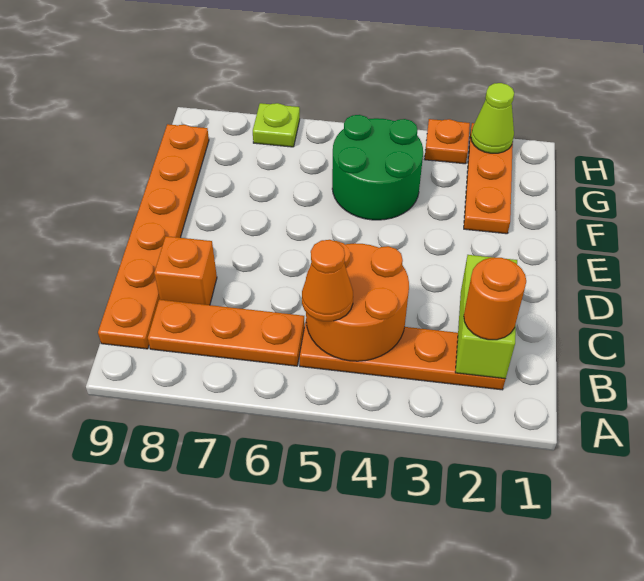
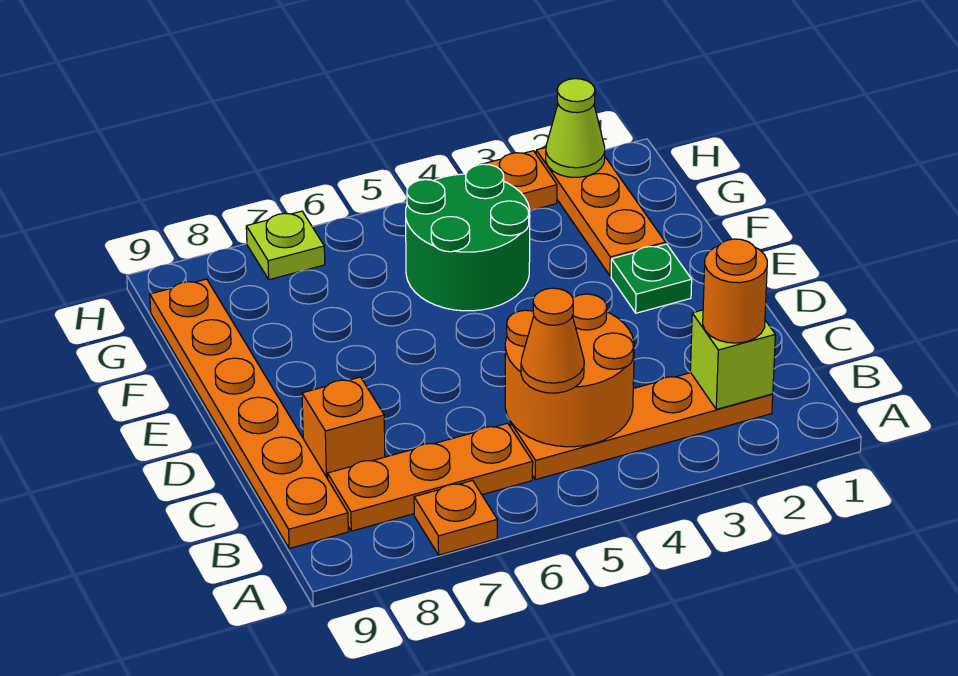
none -> orange plate A7 level 1
lime brick B2:C2 level 2 -> lime brick B2 level 2
none -> green plate E2 level 1

